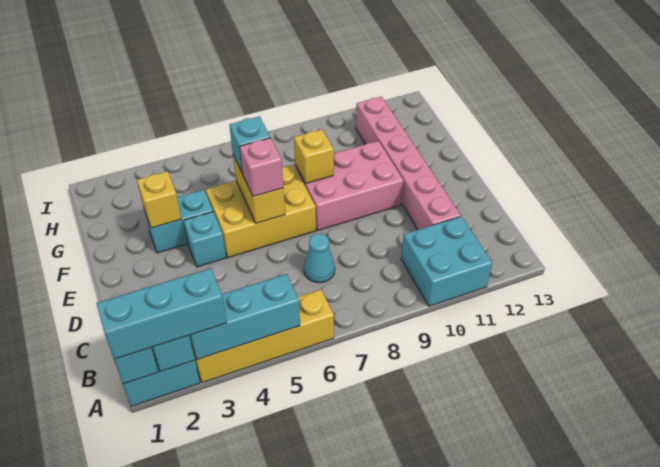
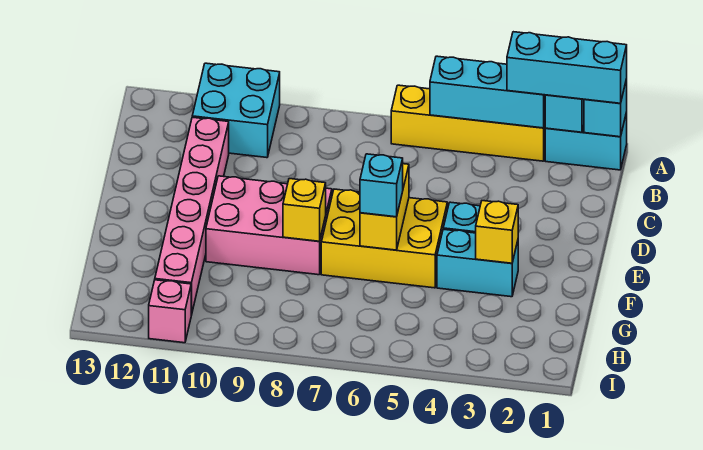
cyan cone C7 level 1 -> none
pink brick E6 level 3 -> pink brick I11 level 1

